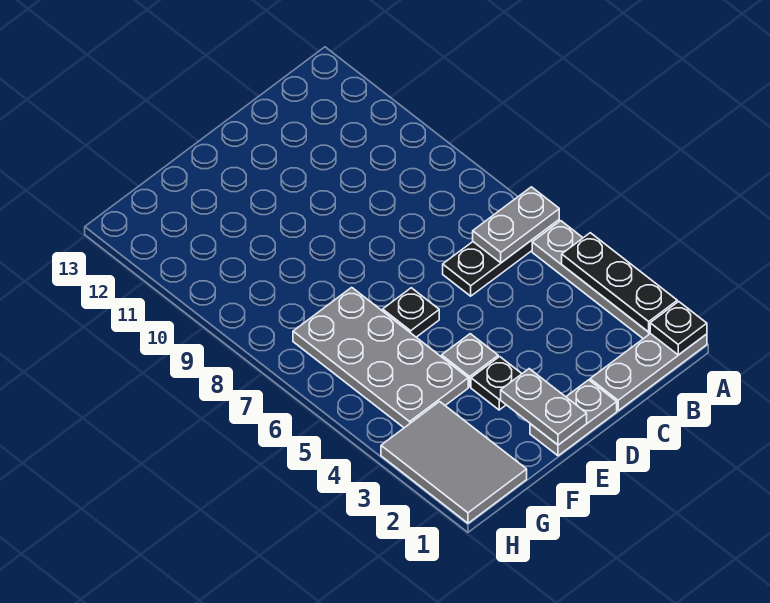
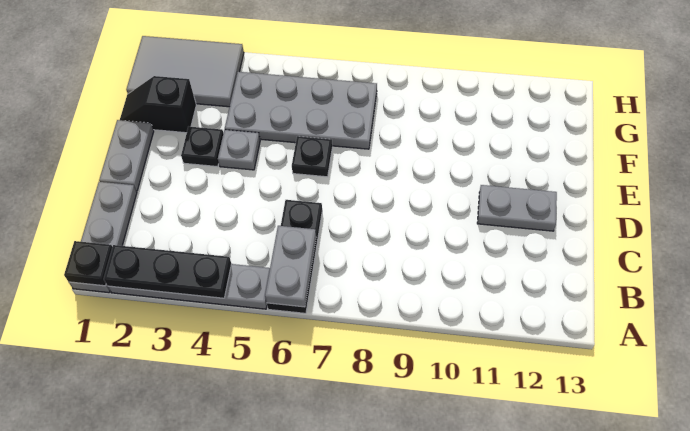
grey plate E1:E2 level 2 -> grey plate D11:D12 level 1
none -> black slope F1:F2 level 1 top 2

